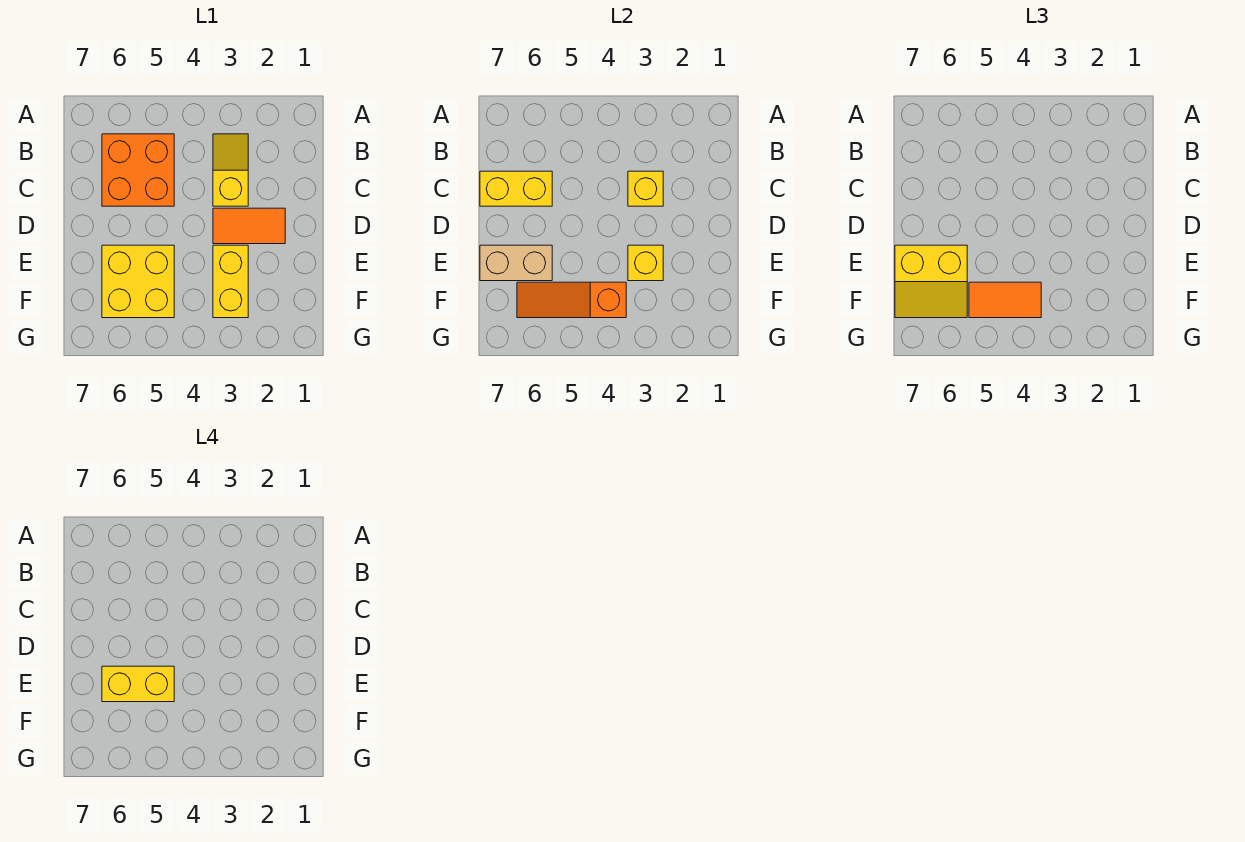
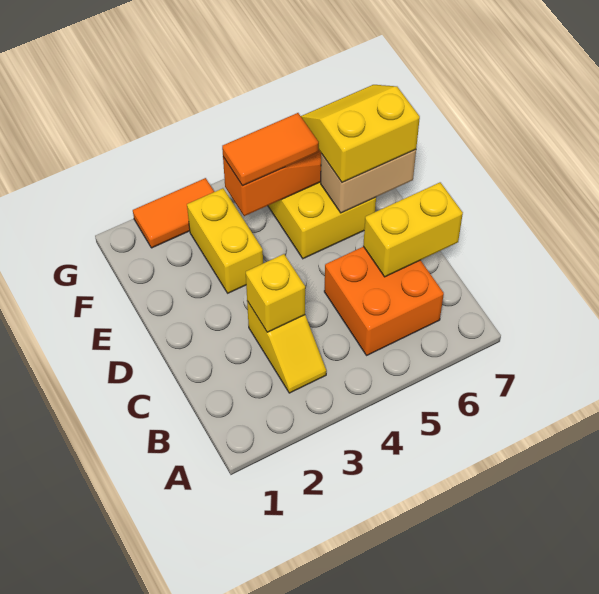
orange tile D2:D3 level 1 -> orange tile G2:G3 level 1
yellow brick E3 level 2 -> none
yellow brick E5:E6 level 4 -> none

